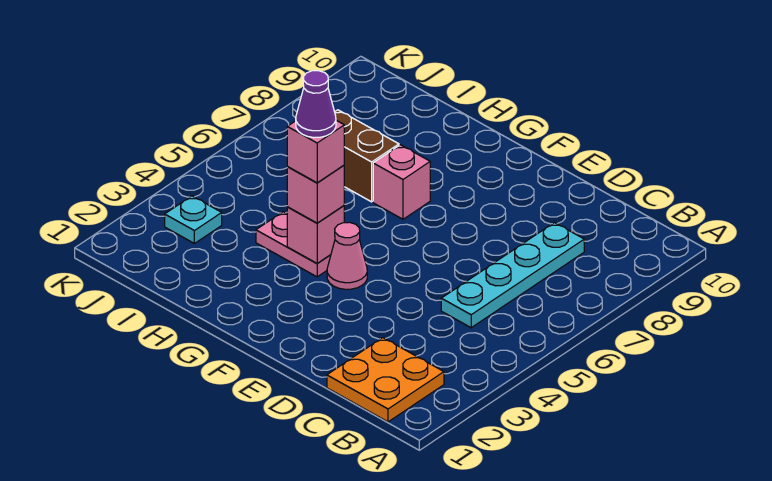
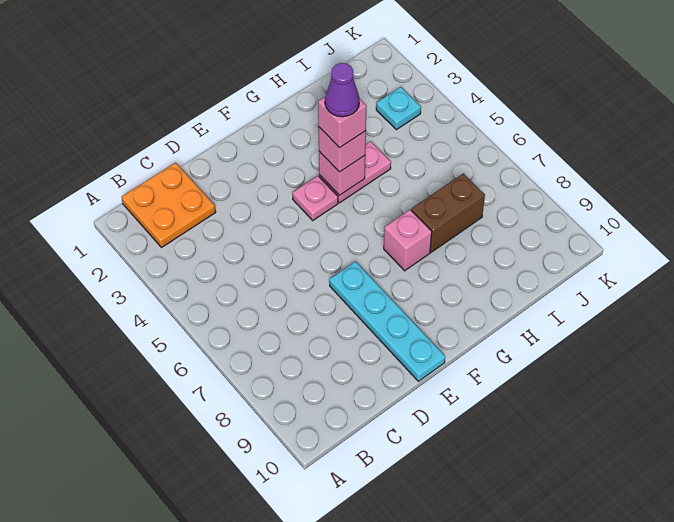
cyan plate C5:C8 level 1 -> cyan plate E7:E10 level 1
pink cone F4 level 1 -> pink plate F4 level 1

